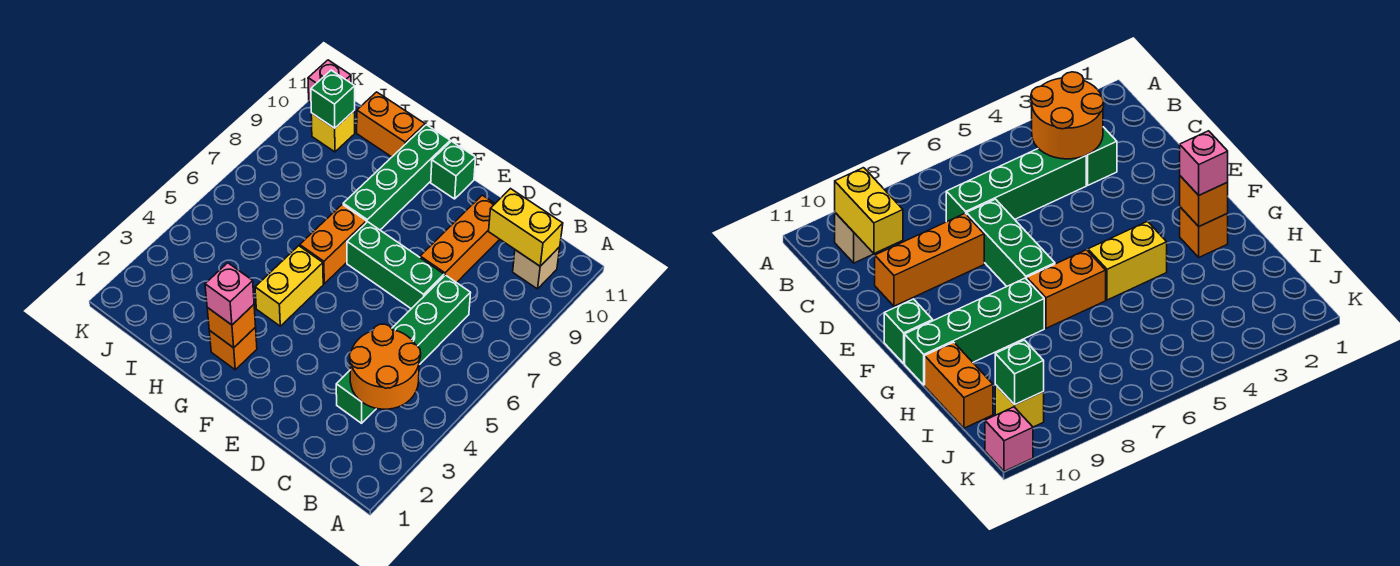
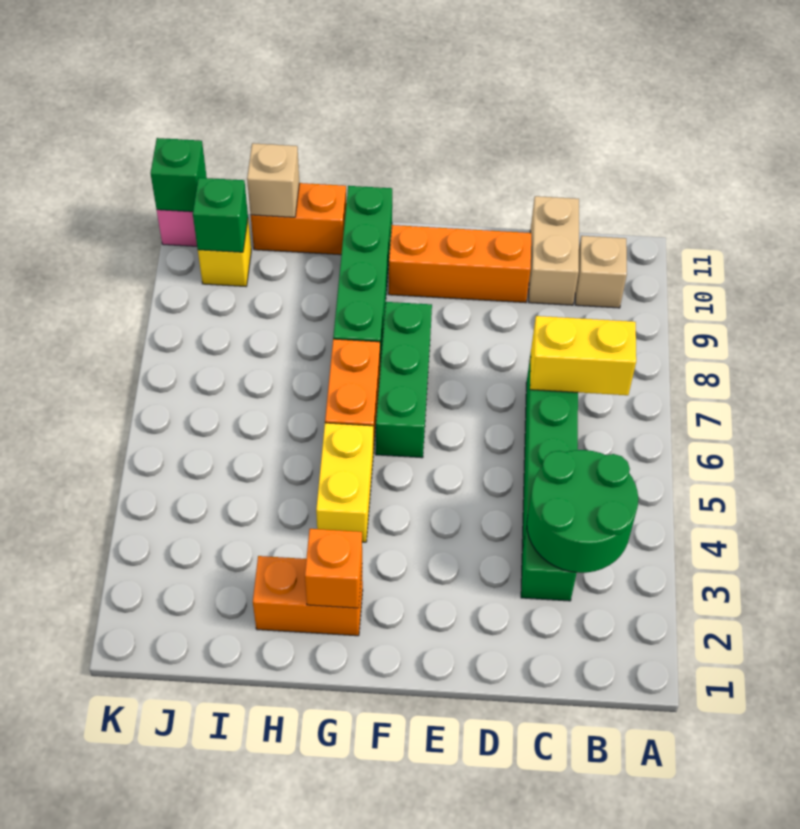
orange round brick B3:C4 level 2 -> green round brick B3:C4 level 2
yellow brick B10:C10 level 2 -> yellow brick B7:C7 level 2
none -> tan brick C10:C11 level 1
green brick D7:F7 level 1 -> green brick F6:F8 level 1
orange brick D8:D10 level 1 -> orange brick D10:F10 level 1
green brick F11 level 1 -> green brick K11 level 2
orange brick G2 level 1 -> orange brick G2:H2 level 1
pink brick G2 level 3 -> none
none -> tan brick I11 level 2

